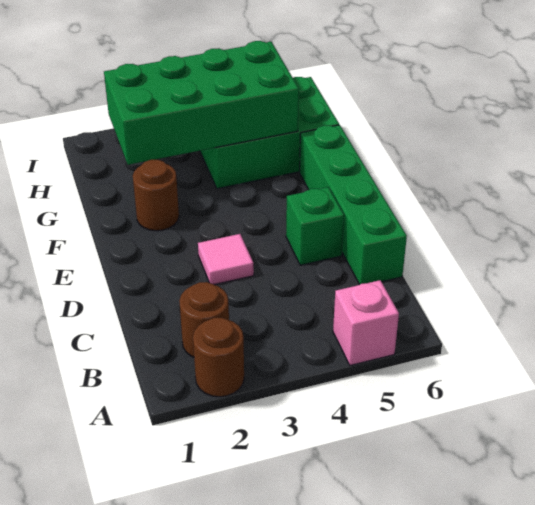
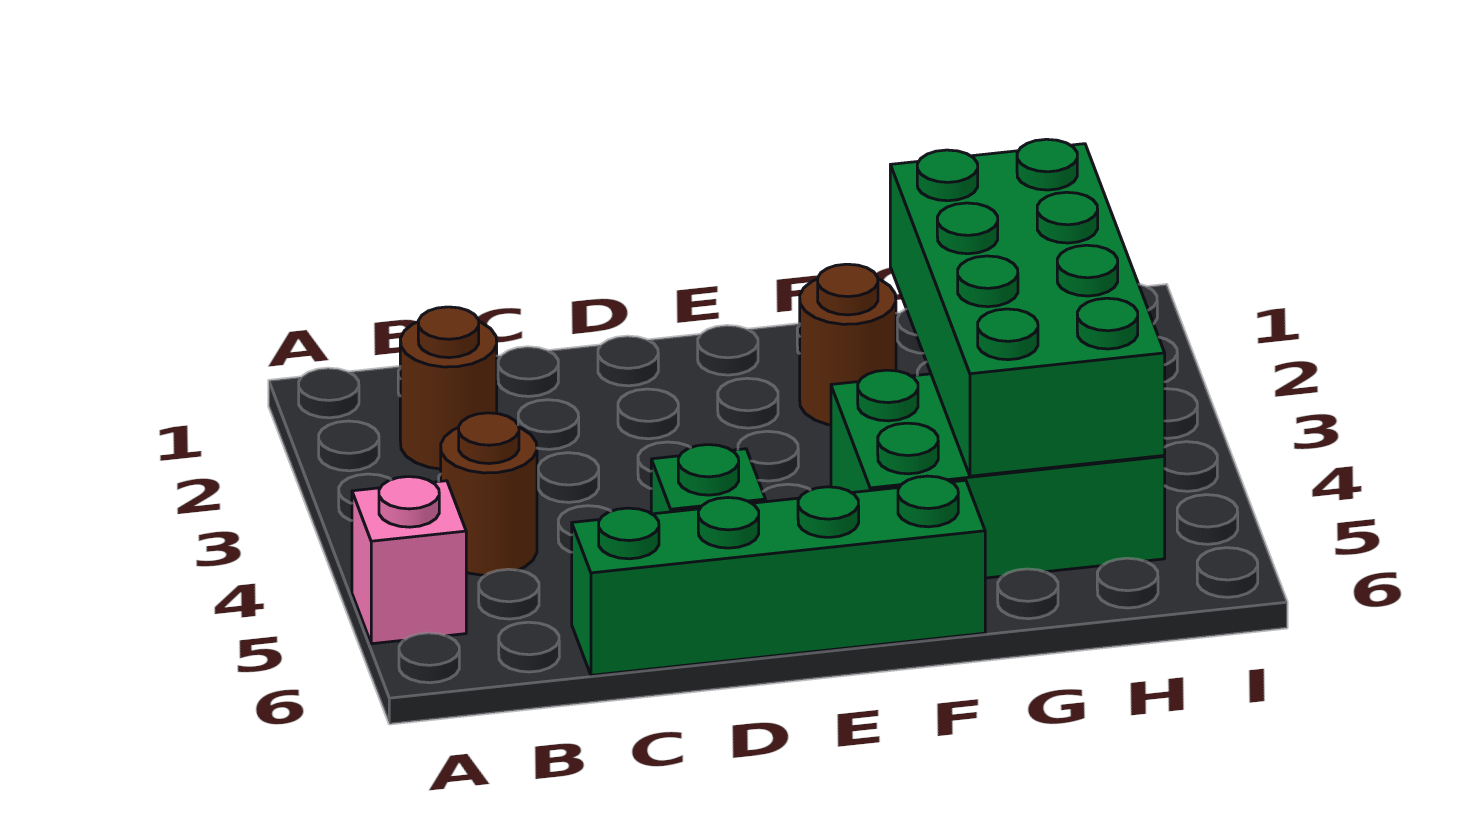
brown round brick A2 level 1 -> brown round brick B4 level 1
pink tile D3 level 1 -> none
green brick G4:H6 level 1 -> green brick F4:H5 level 1

